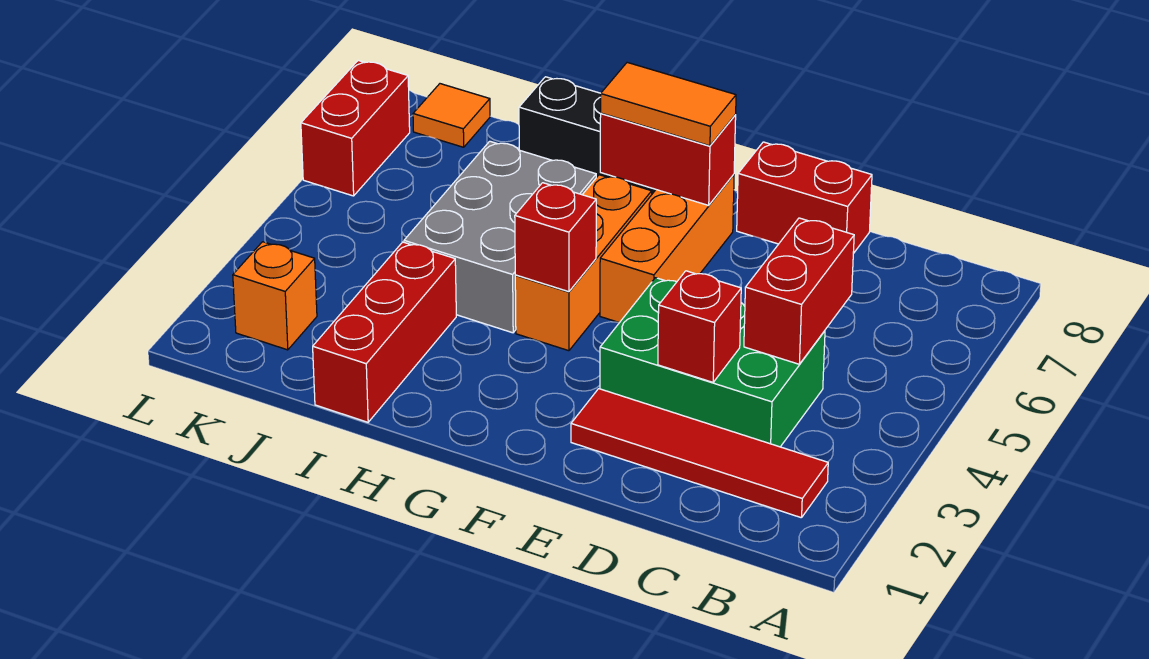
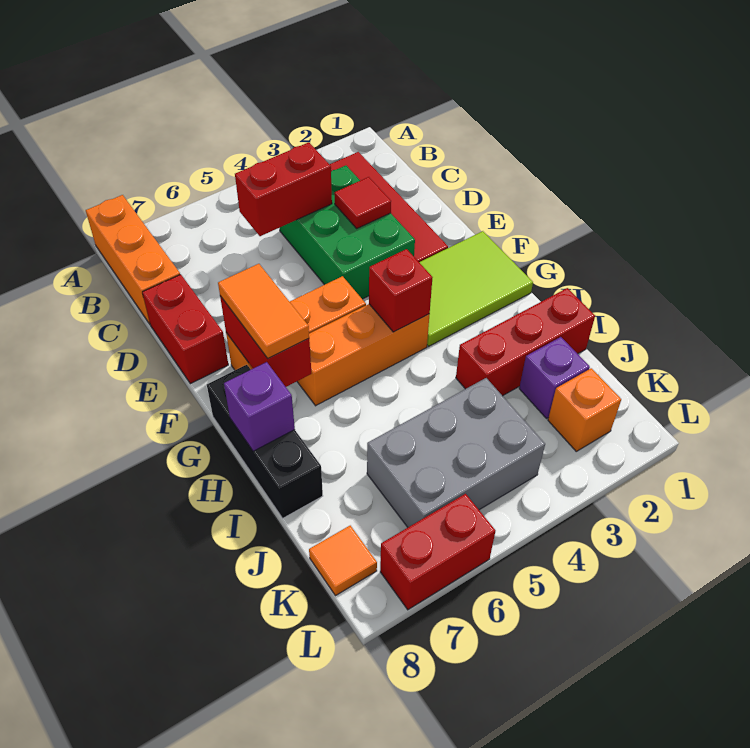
none -> orange brick A8:C8 level 1
red brick D3 level 2 -> red tile D3 level 2
none -> lime tile F1:G3 level 1
grey brick H4:I6 level 1 -> grey brick J4:K6 level 1
none -> purple brick H8 level 2
none -> purple brick J2 level 1

